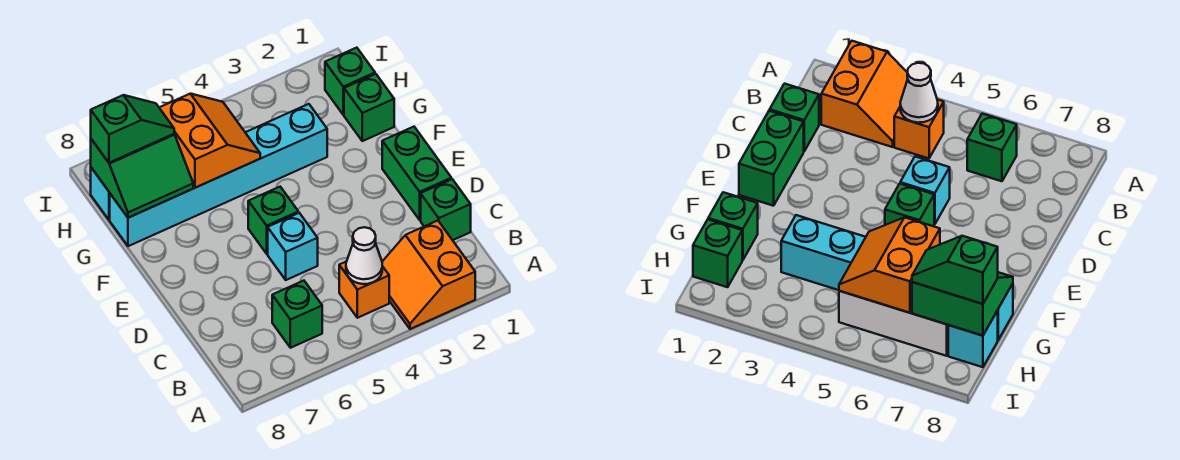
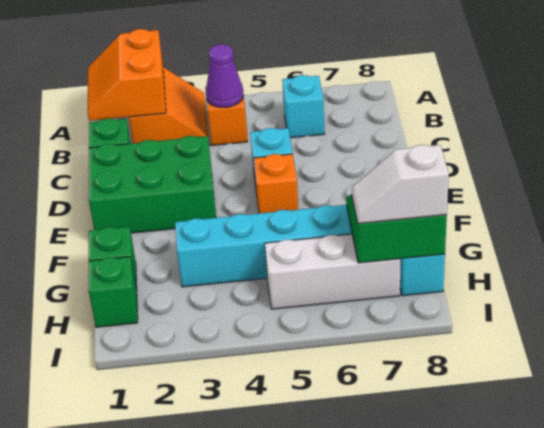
white cone B4 level 2 -> purple cone B4 level 2
green brick B6 level 1 -> cyan brick B6 level 1
green brick D1:E1 level 1 -> green brick D1:E3 level 1
green brick E5 level 1 -> orange brick E5 level 1
orange slope G5:H6 level 2 top 6 -> orange slope A1:B2 level 2 top 2
green slope H7:H8 level 3 top 8 -> white slope H7:H8 level 3 top 8

